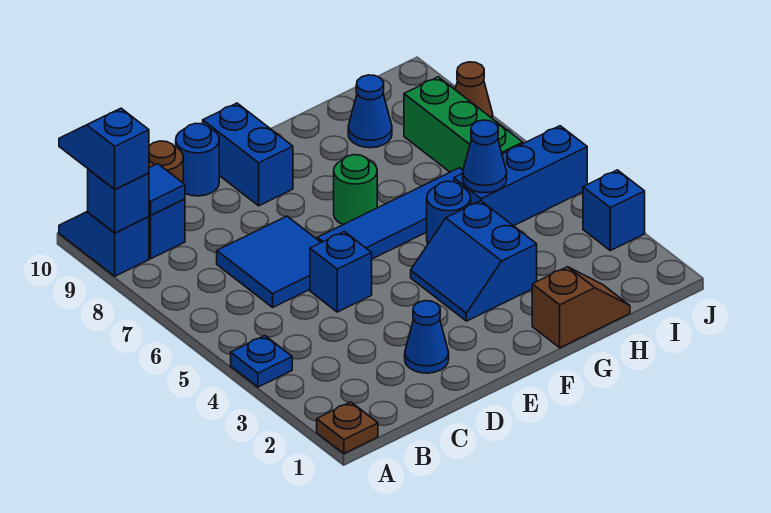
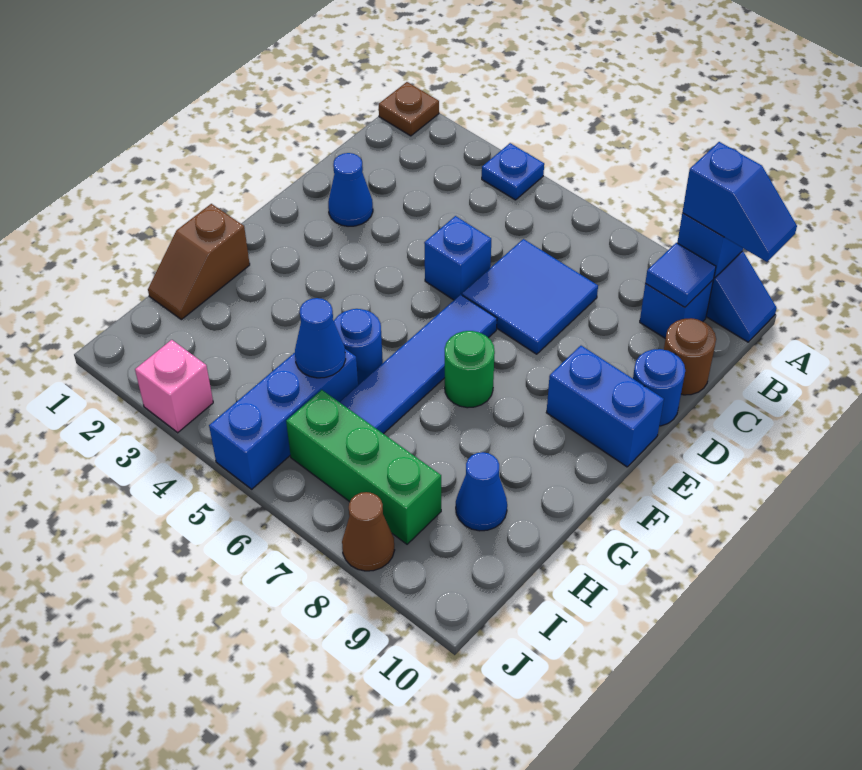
blue slope F3:G4 level 1 top G -> none
blue brick J3 level 1 -> pink brick J3 level 1

